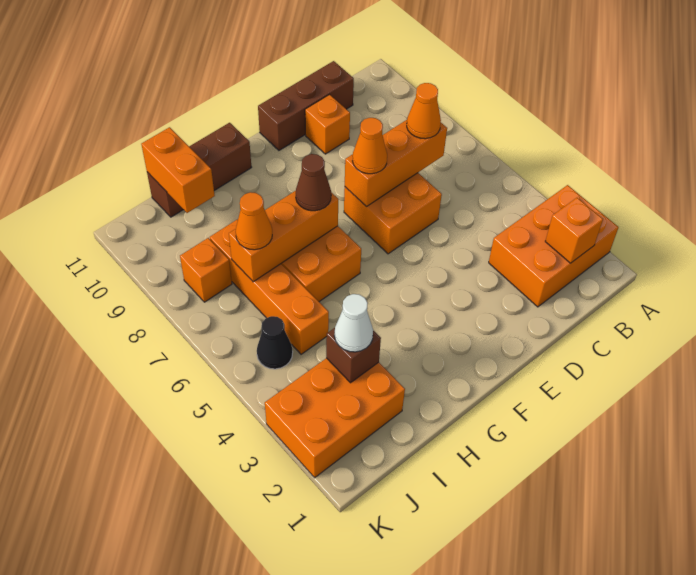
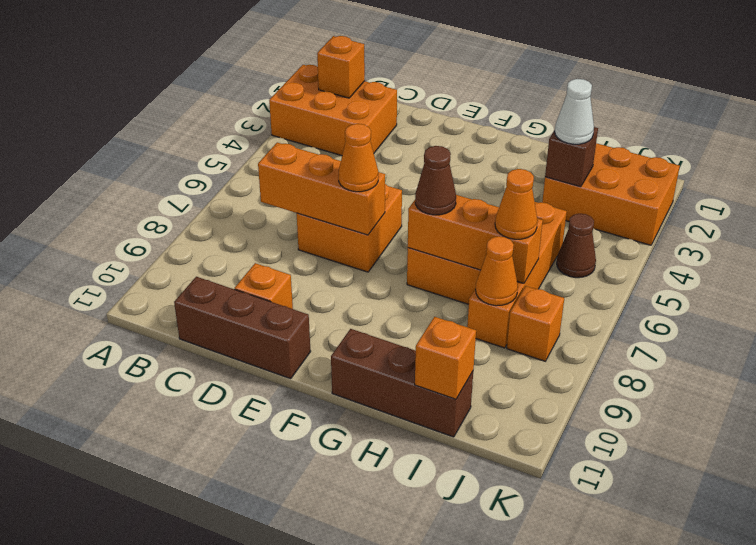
orange cone C7 level 3 -> orange cone I8 level 2
orange brick I10:I11 level 2 -> orange brick I11 level 2
black cone J5 level 1 -> brown cone J5 level 1

